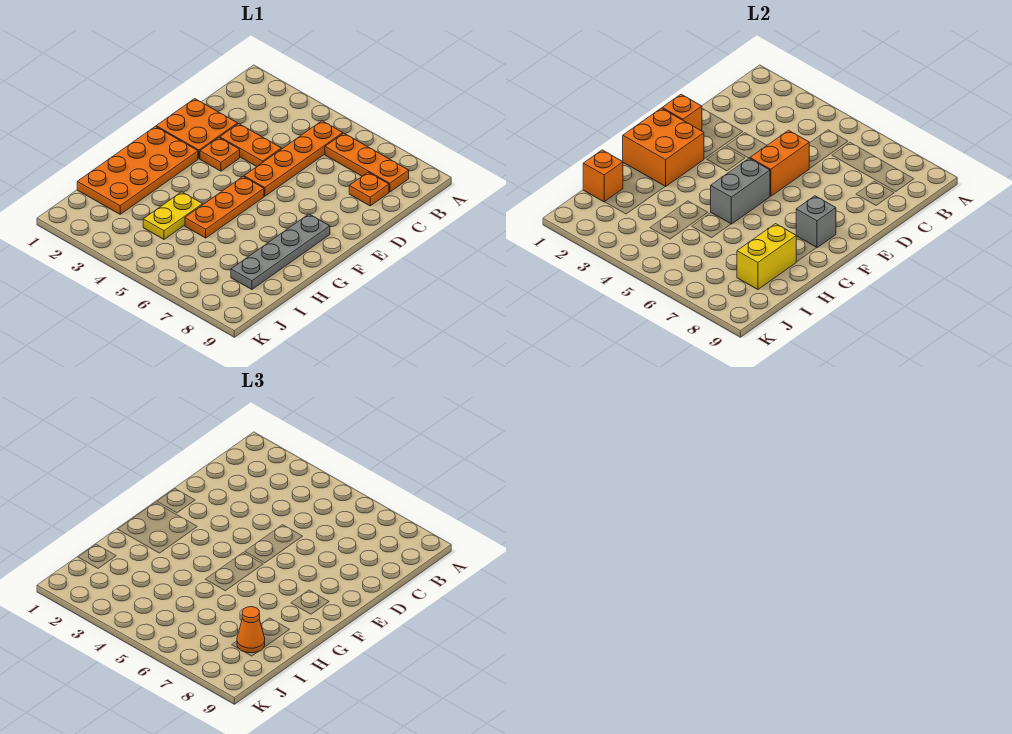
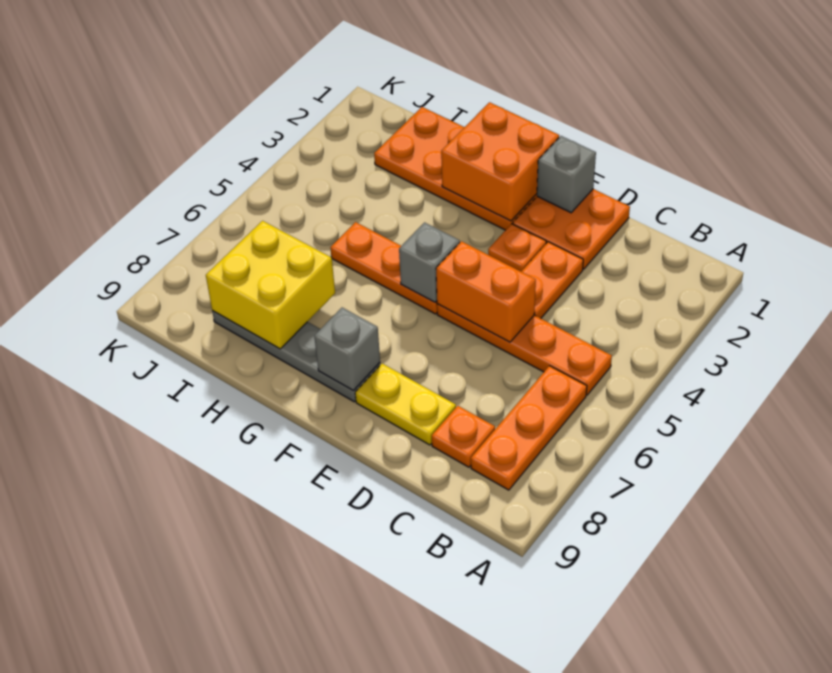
orange brick E1 level 2 -> grey brick E1 level 2
grey brick F5:G5 level 2 -> grey brick F5 level 2
yellow plate H4:I4 level 1 -> yellow plate D8:E8 level 1
yellow brick H8:I8 level 2 -> yellow brick H7:I8 level 2
orange brick I1 level 2 -> none
orange cone I8 level 3 -> none

